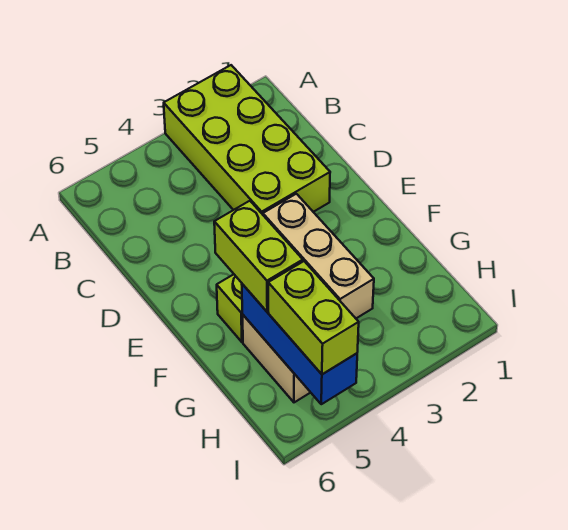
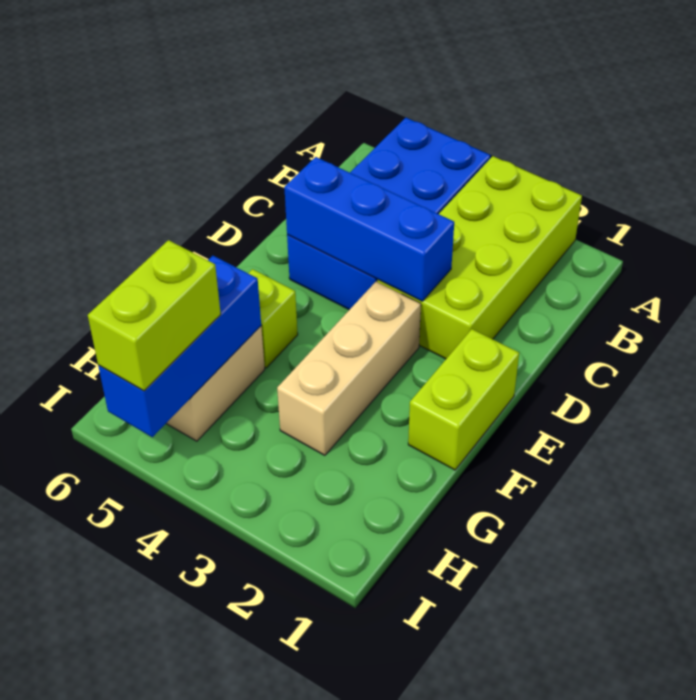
none -> blue brick A4:D5 level 1
none -> blue brick D3:D5 level 2
lime brick F5:G5 level 3 -> lime brick E1:F1 level 1

